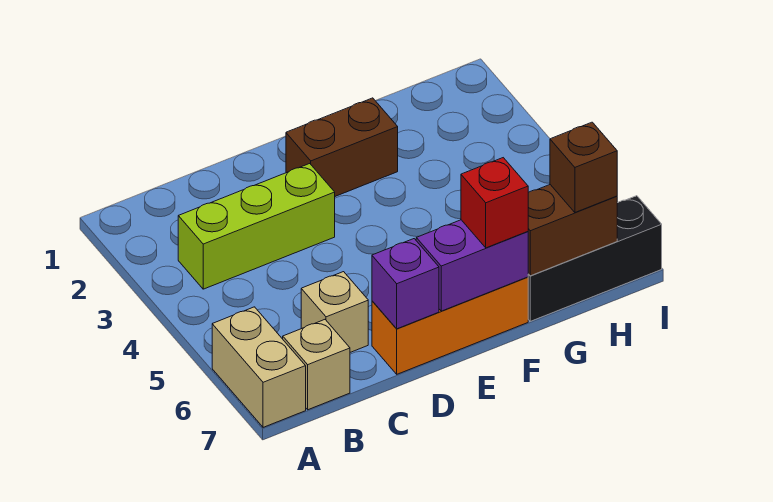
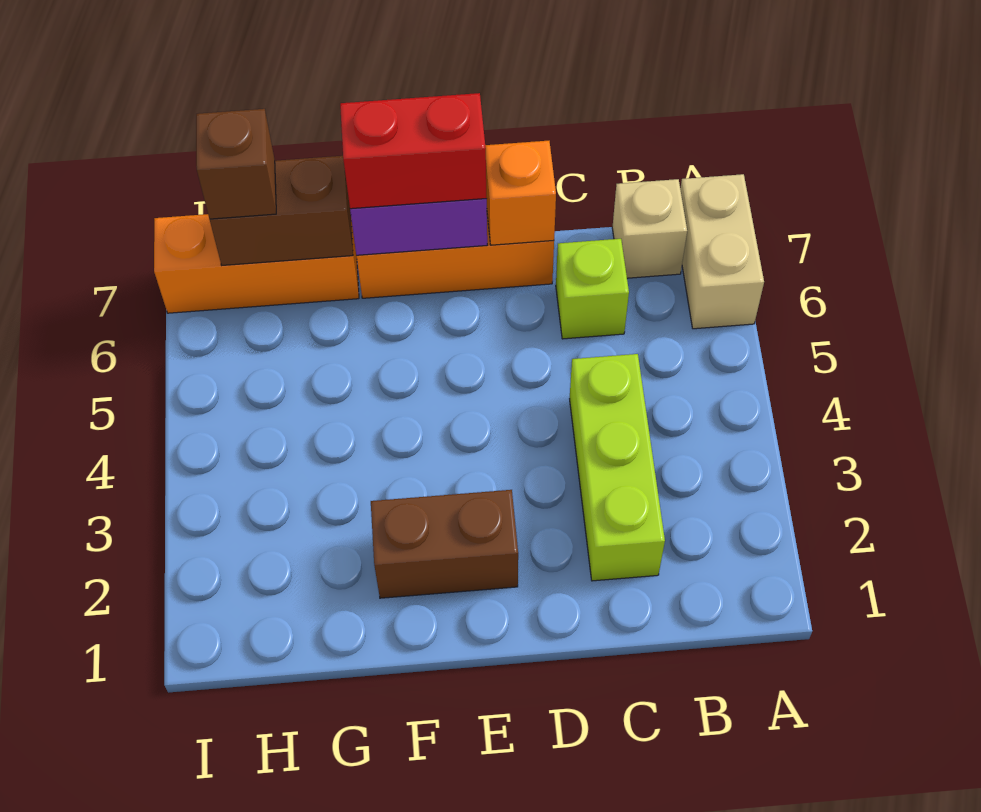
lime brick B3:D3 level 1 -> lime brick C2:C4 level 1
tan brick C6 level 1 -> lime brick C6 level 1
purple brick D7 level 2 -> orange brick D7 level 2
red brick F7 level 3 -> red brick E7:F7 level 3
black brick G7:I7 level 1 -> orange brick G7:I7 level 1

